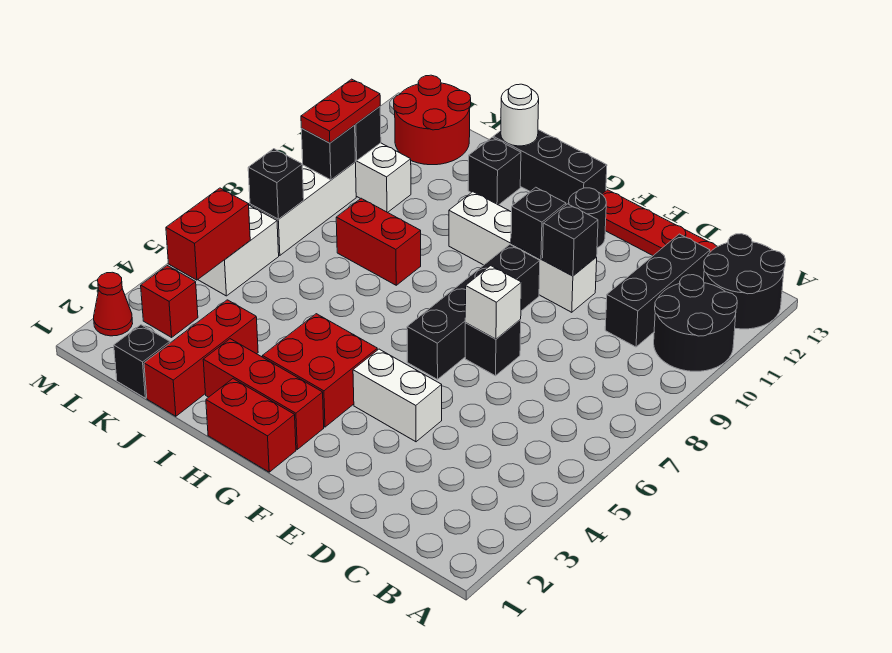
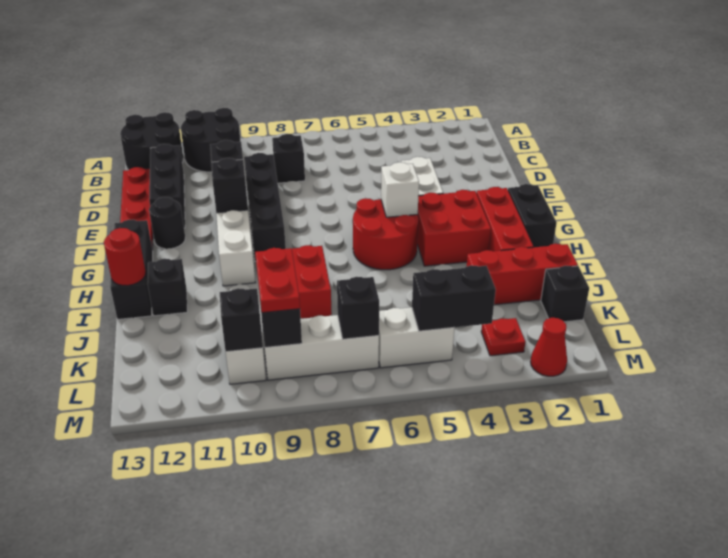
black brick C10:C12 level 1 -> black brick C12:E12 level 1
black brick E7 level 1 -> black brick C8 level 1
white brick E7 level 2 -> white brick G5 level 2
black brick F6:F9 level 1 -> black brick D9:G9 level 1
red brick G1:H1 level 1 -> black brick G1:H1 level 1
white round brick I13 level 2 -> red round brick I13 level 2
red round brick K12:L13 level 1 -> red round brick G5:H6 level 1
red brick L3 level 1 -> red plate L3 level 1
red brick L4:L5 level 2 -> black brick L4:L5 level 2
red plate L9:L10 level 3 -> red plate K9:L9 level 3

